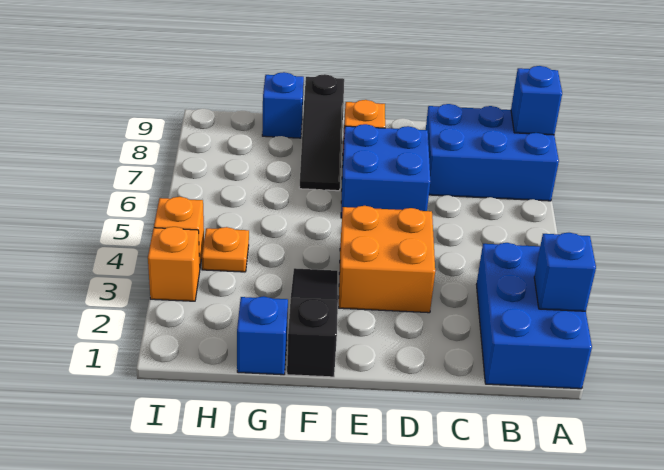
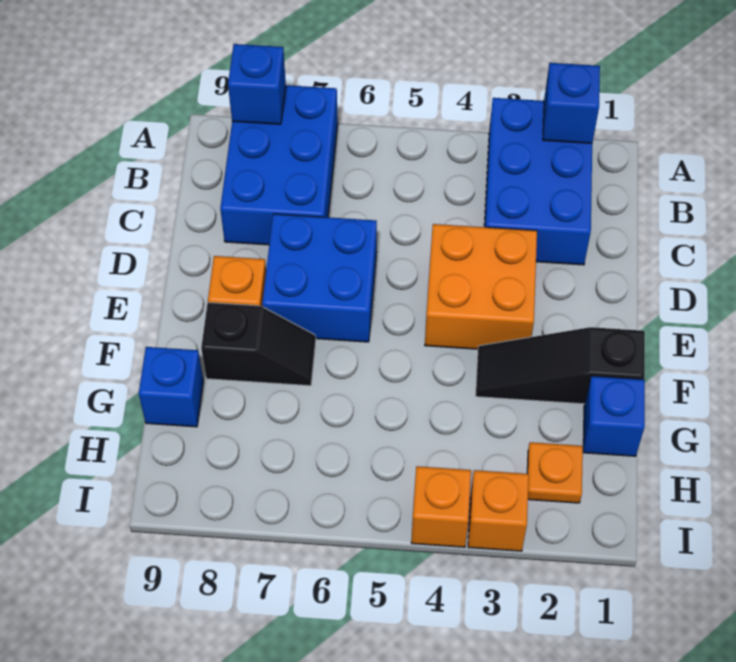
blue brick A1:B3 level 1 -> blue brick A2:C3 level 1
black slope F7:F9 level 1 top 9 -> black slope F7:F8 level 1 top 8
orange plate H4 level 1 -> orange plate H2 level 1

